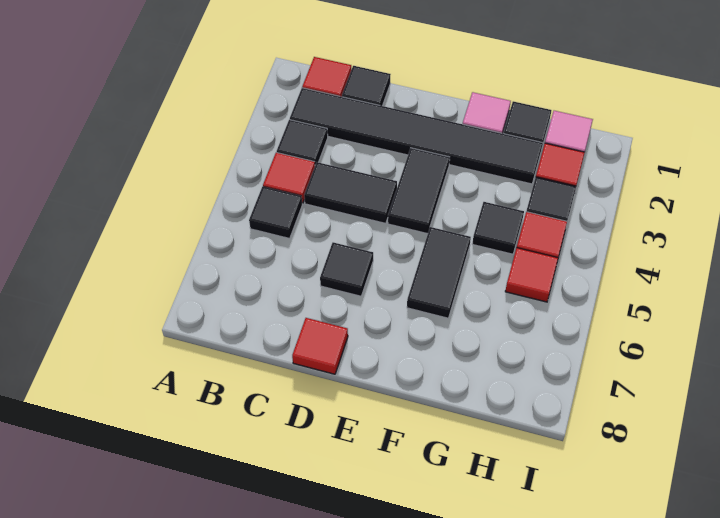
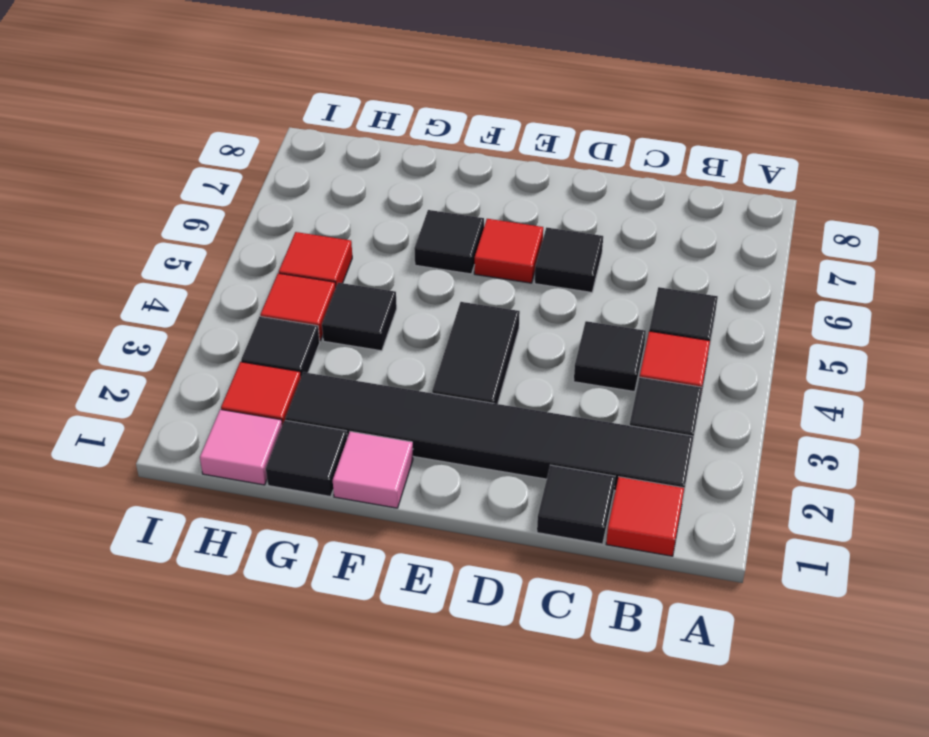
black tile C4:D4 level 1 -> black tile C4 level 1
red tile D8 level 1 -> red tile E6 level 1
black tile F5:F6 level 1 -> black tile F6 level 1

